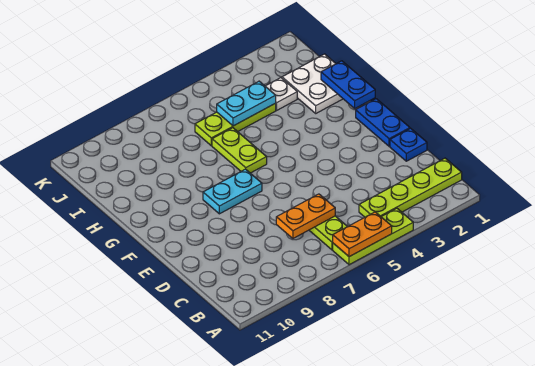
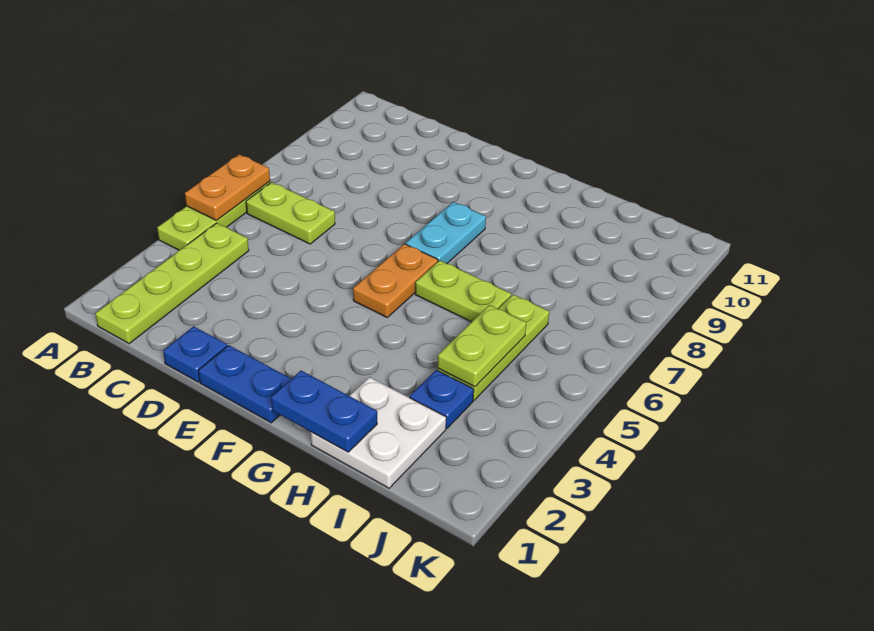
orange plate C6:C7 level 2 -> orange plate F5:F6 level 1
white plate I3 level 1 -> blue plate I3 level 1
cyan plate I4:I5 level 2 -> lime plate I4:I5 level 2

